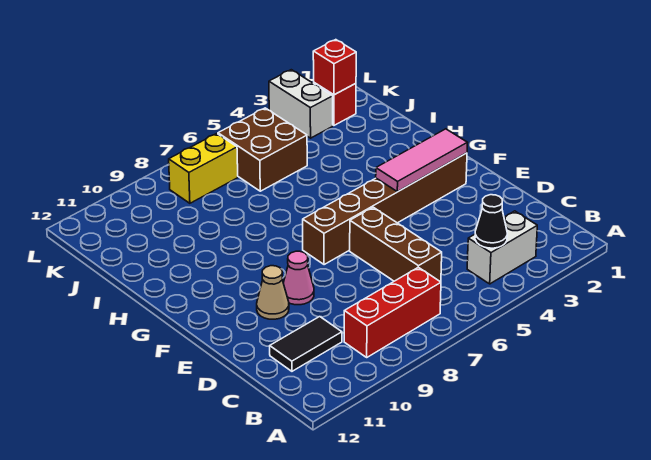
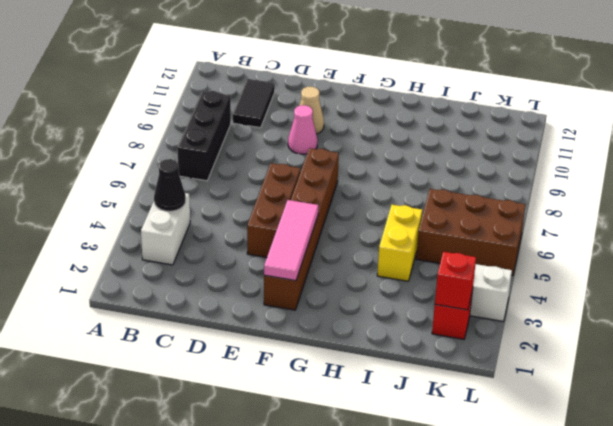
red brick B7:B9 level 1 -> black brick B7:B9 level 1
brown brick C6:E6 level 1 -> brown brick E4:E6 level 1
brown brick J5:K6 level 1 -> brown brick J5:L6 level 1
yellow brick K7:K8 level 1 -> yellow brick I4:I5 level 1

